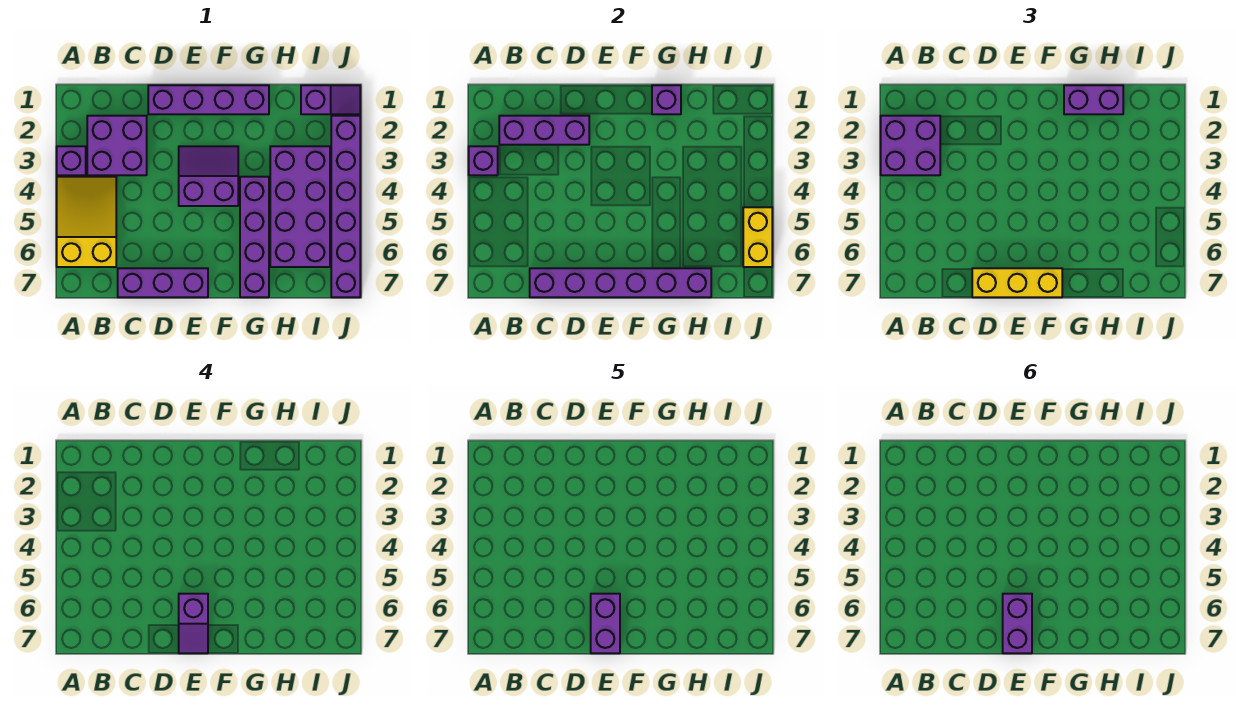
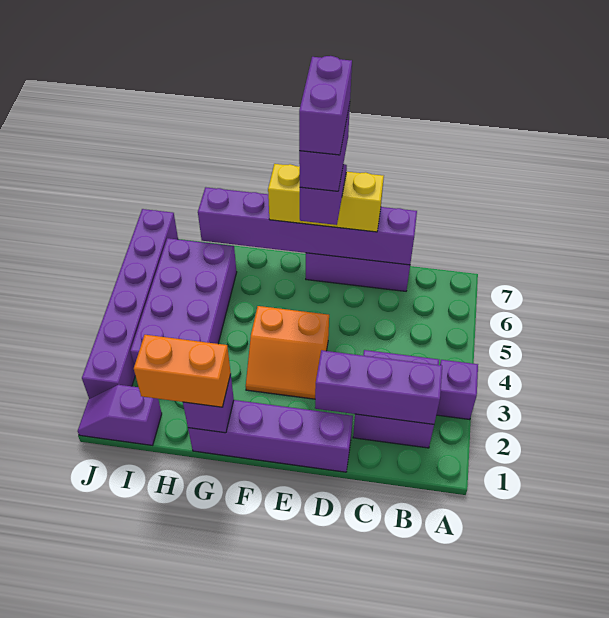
purple brick A2:B3 level 3 -> none
purple brick A3 level 2 -> none
yellow slope A4:B6 level 1 top 6 -> none
purple slope E3:F4 level 1 top 4 -> orange slope E3:F4 level 1 top 4
purple brick G1:H1 level 3 -> orange brick G1:H1 level 3
purple brick G4:G7 level 1 -> none
yellow brick J5:J6 level 2 -> none

